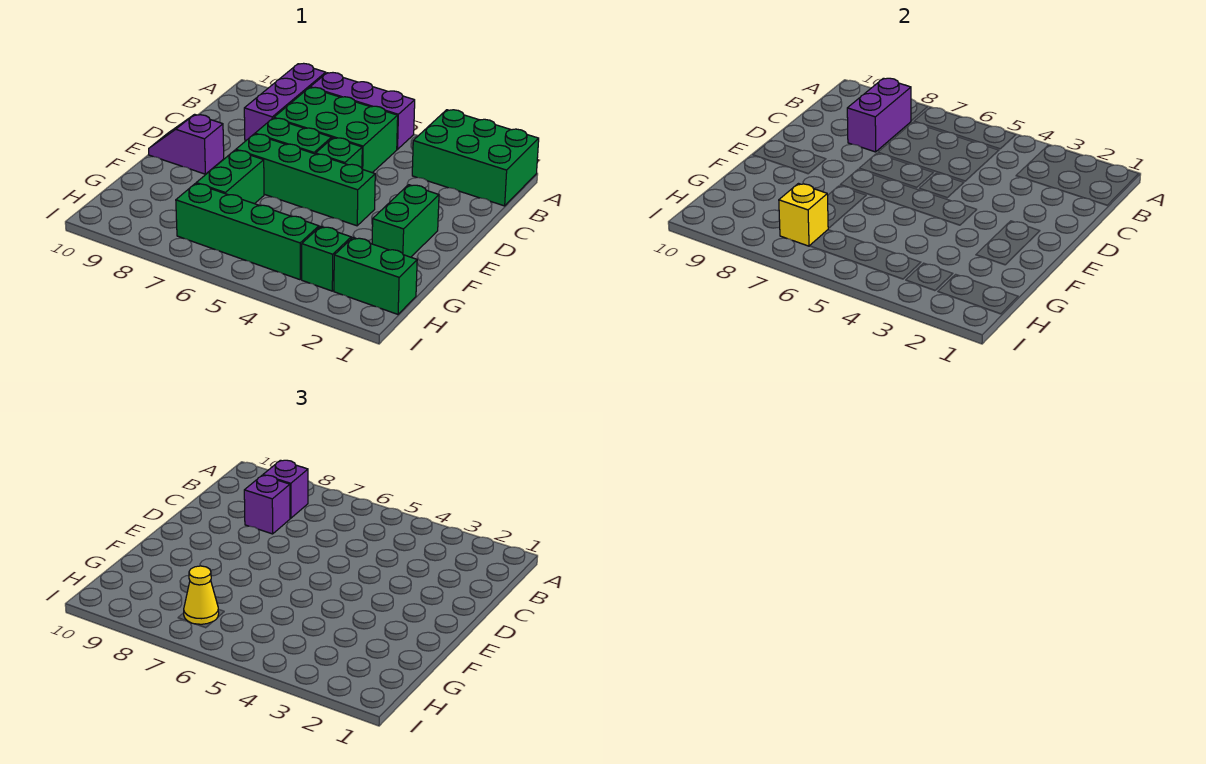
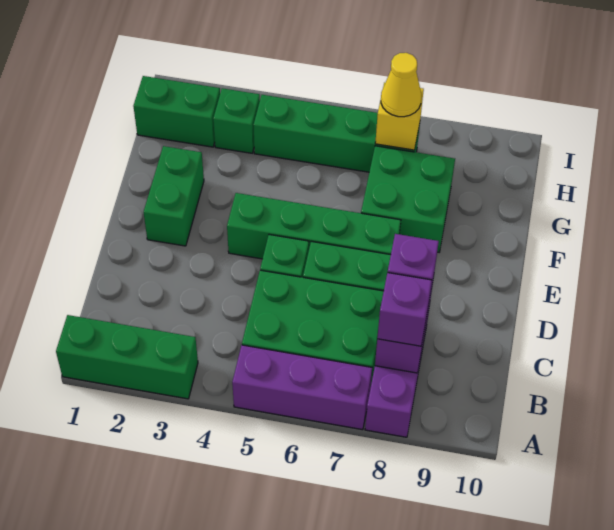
green brick A1:B3 level 1 -> green brick A1:A3 level 1
purple slope E9:E10 level 1 top 9 -> none
green brick F7:G7 level 1 -> green brick F7:G8 level 1

